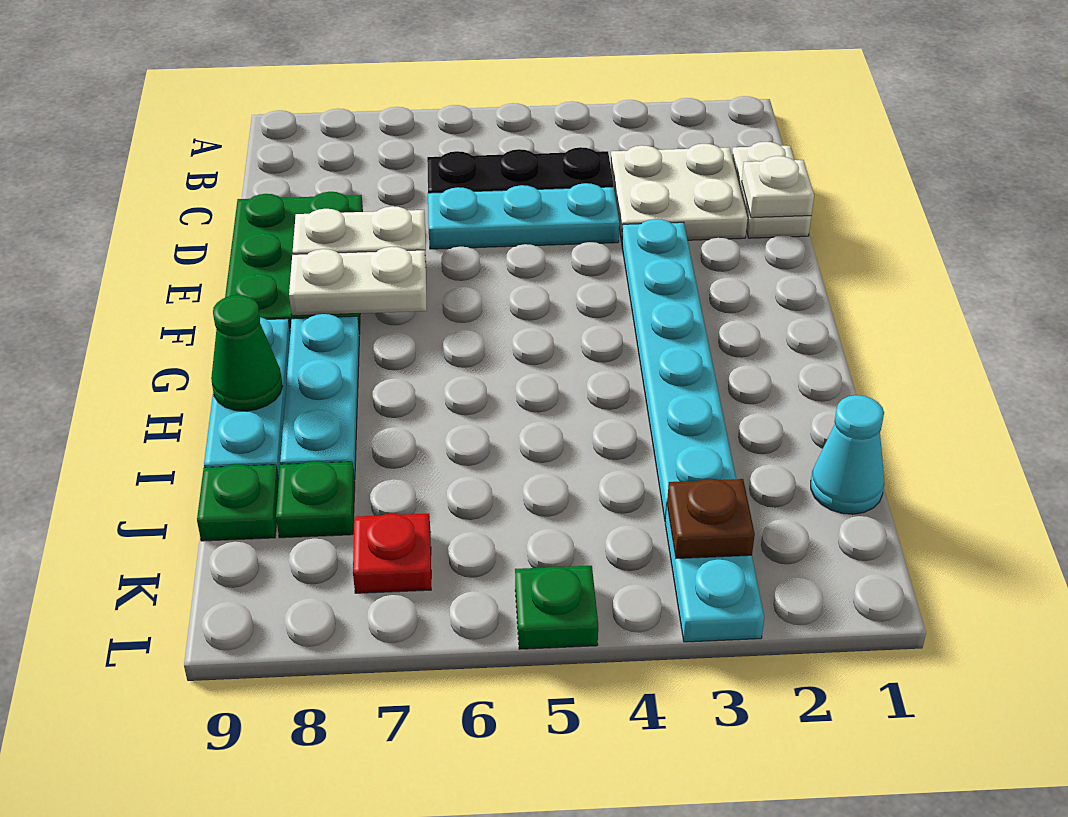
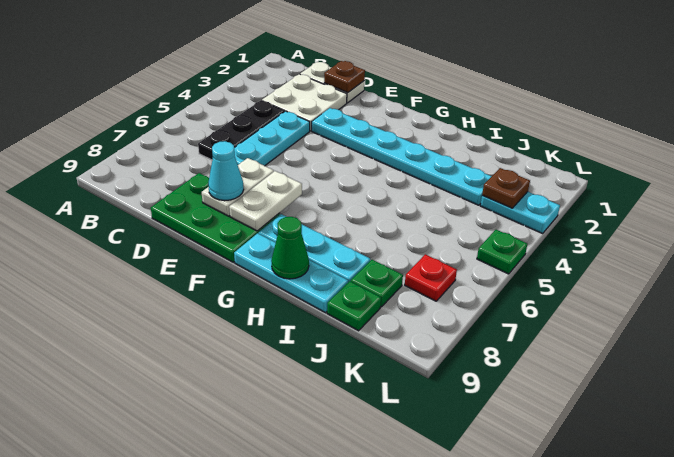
white plate D1 level 2 -> brown plate D1 level 2
cyan cone J1 level 1 -> cyan cone E8 level 3

